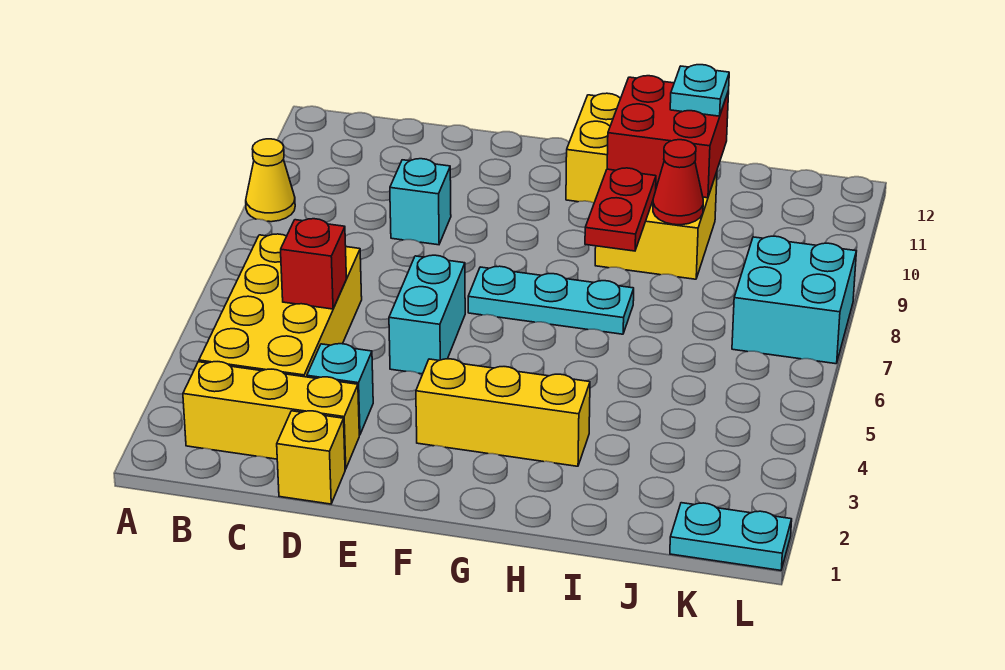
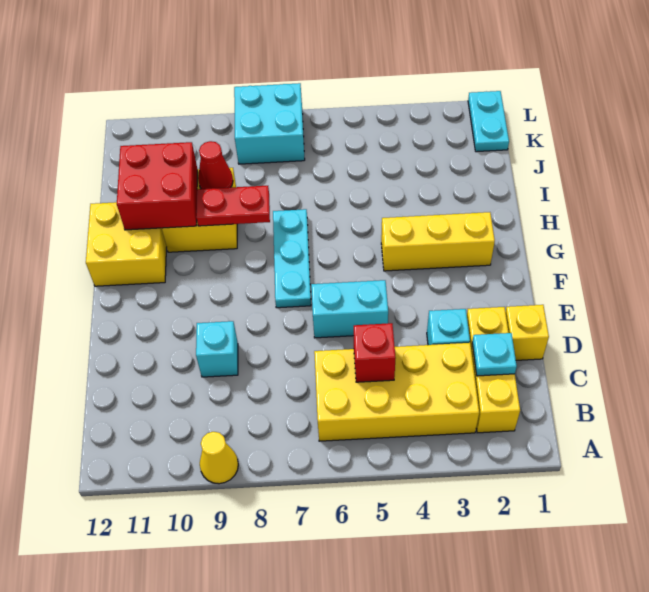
yellow brick F3:H3 level 1 -> yellow brick G2:G4 level 1
cyan plate I11 level 3 -> cyan plate C2 level 2

